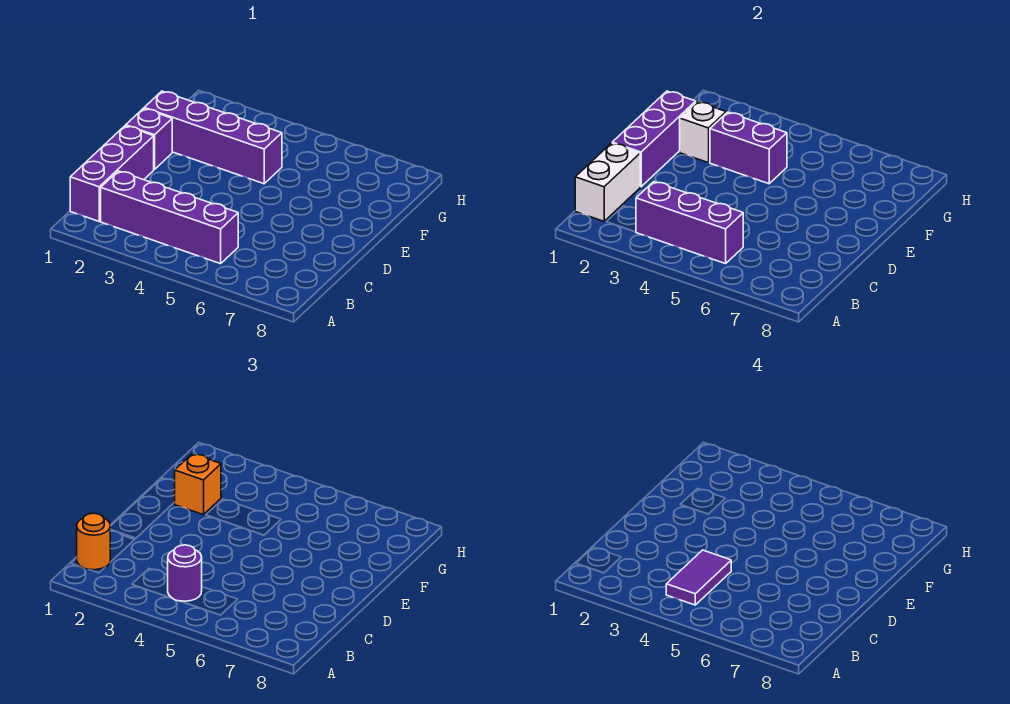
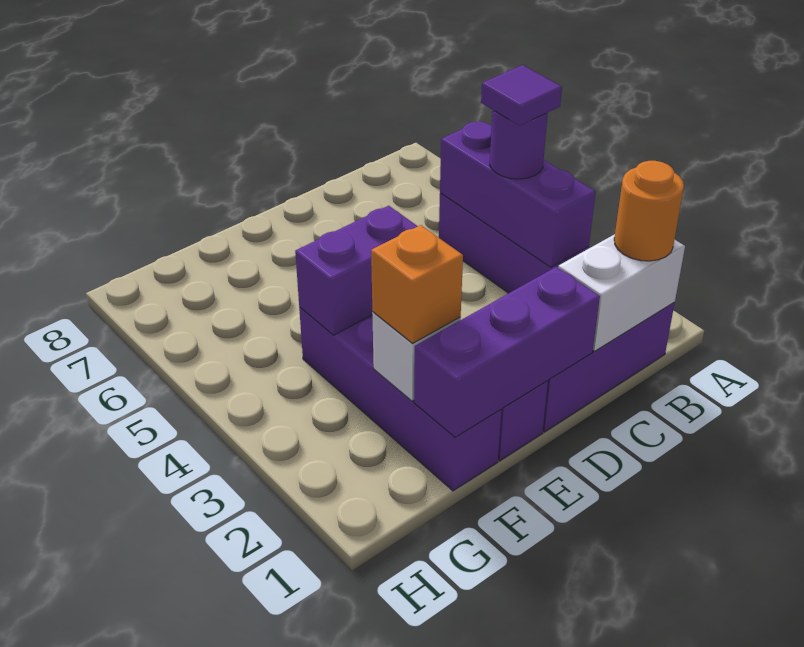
purple tile B4:C4 level 4 -> purple tile B4 level 4
purple brick F3:F4 level 2 -> purple brick E4:F4 level 2

